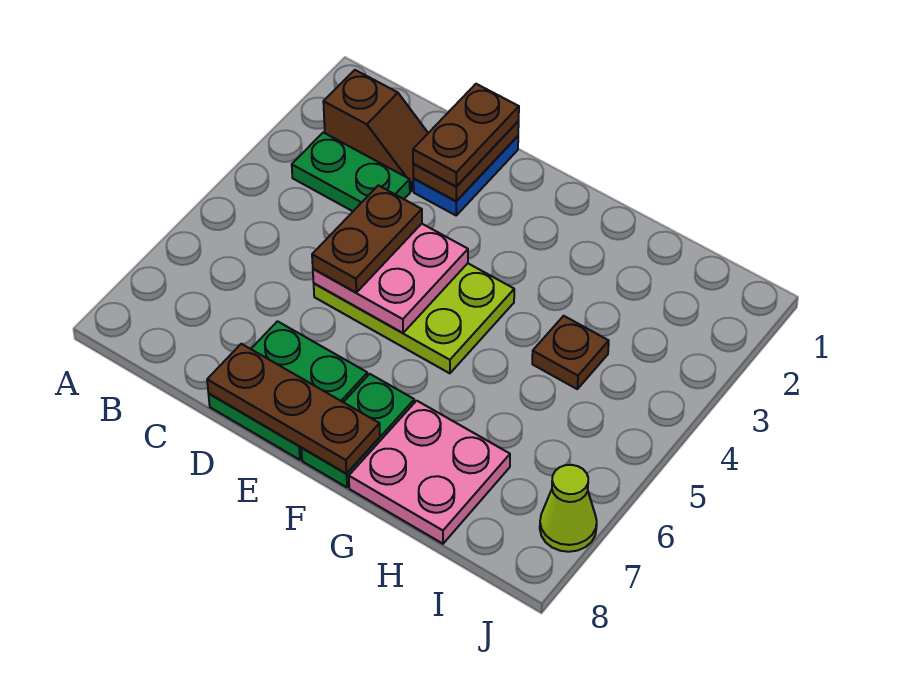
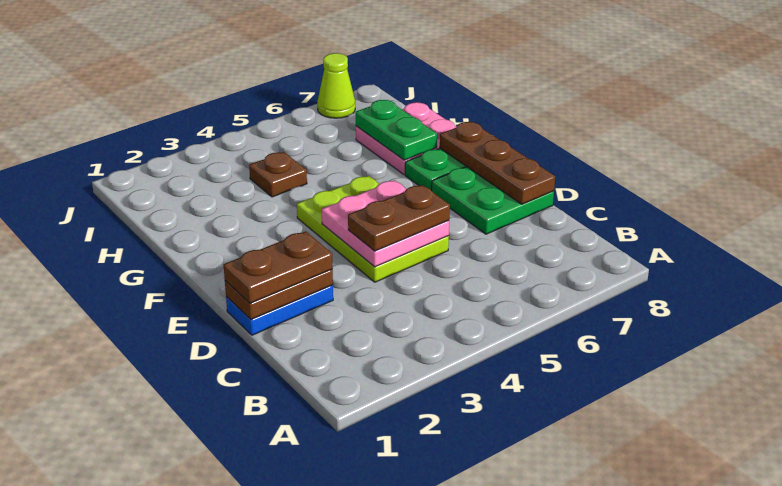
brown slope B2:C2 level 1 top B -> none
green plate B3:C3 level 1 -> green plate G7:H7 level 2

